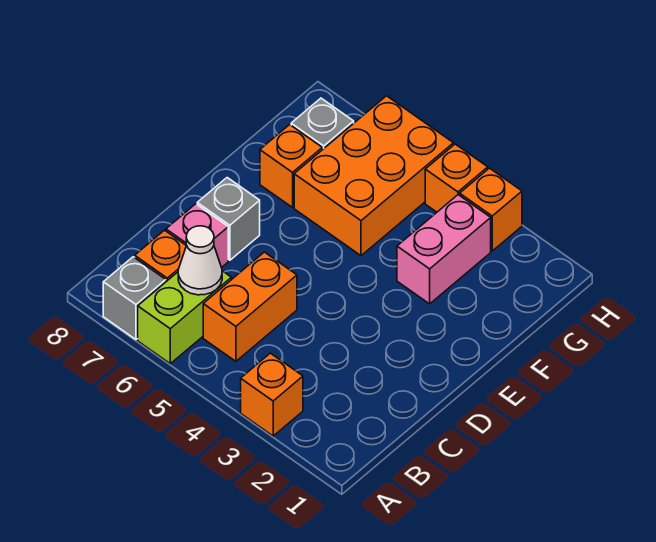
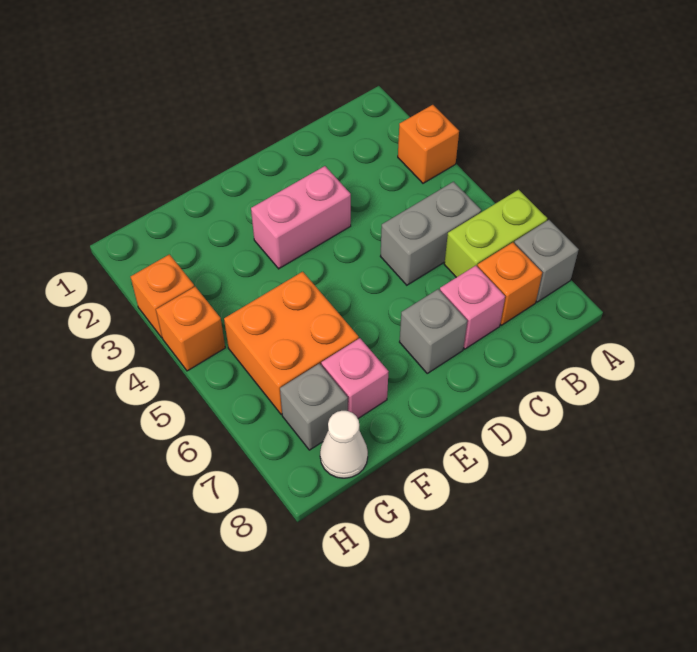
orange brick B5:C5 level 1 -> grey brick B5:C5 level 1
white cone B6 level 2 -> white cone G8 level 1
pink brick F3:G3 level 1 -> pink brick D3:E3 level 1
orange brick F5:H6 level 1 -> orange brick F5:G6 level 1
orange brick F7 level 1 -> pink brick F7 level 1

